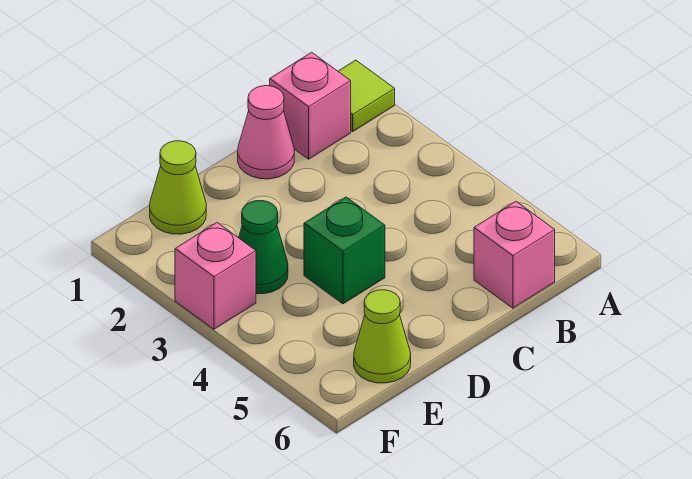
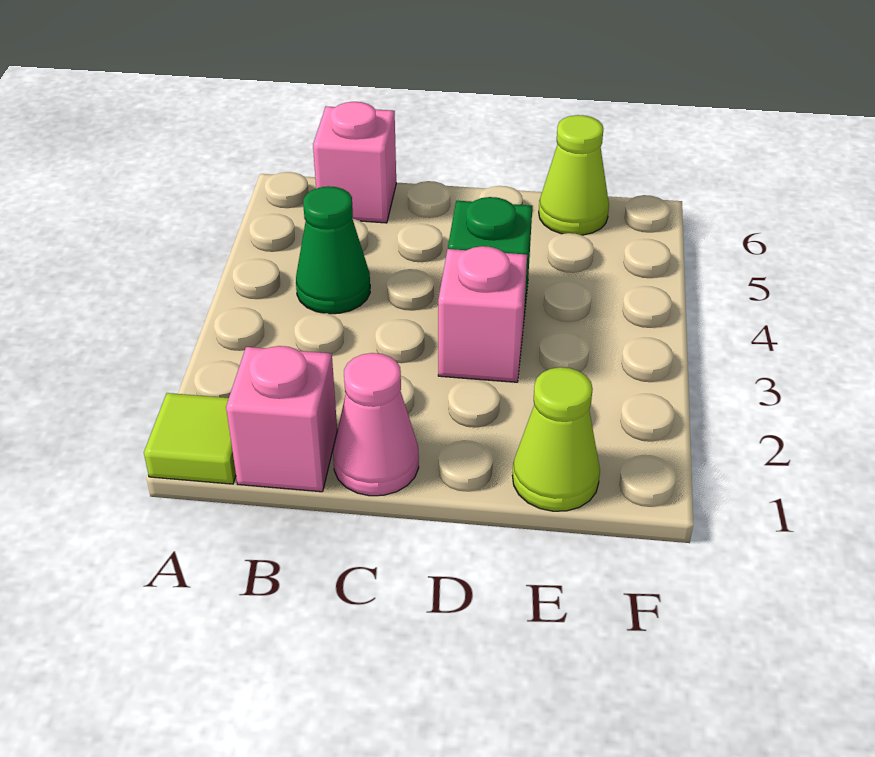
green cone E3 level 1 -> green cone B4 level 1
pink brick F3 level 1 -> pink brick D3 level 1

